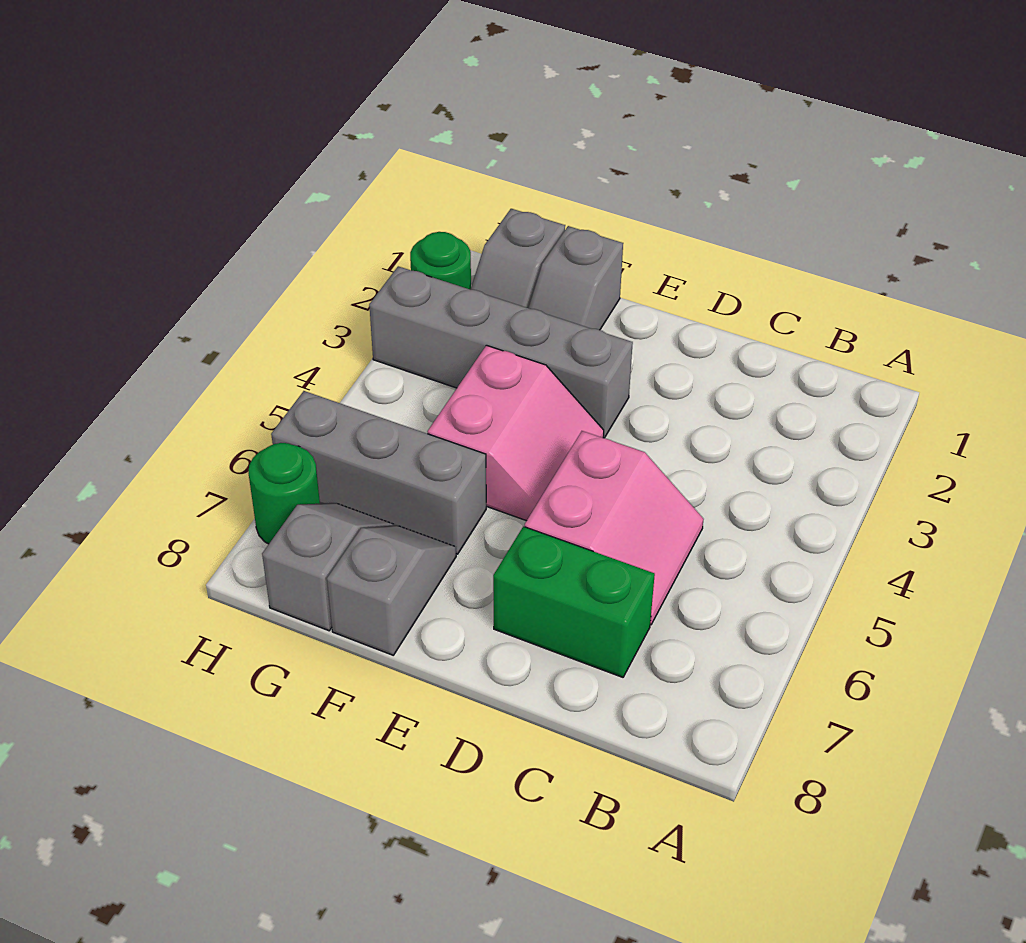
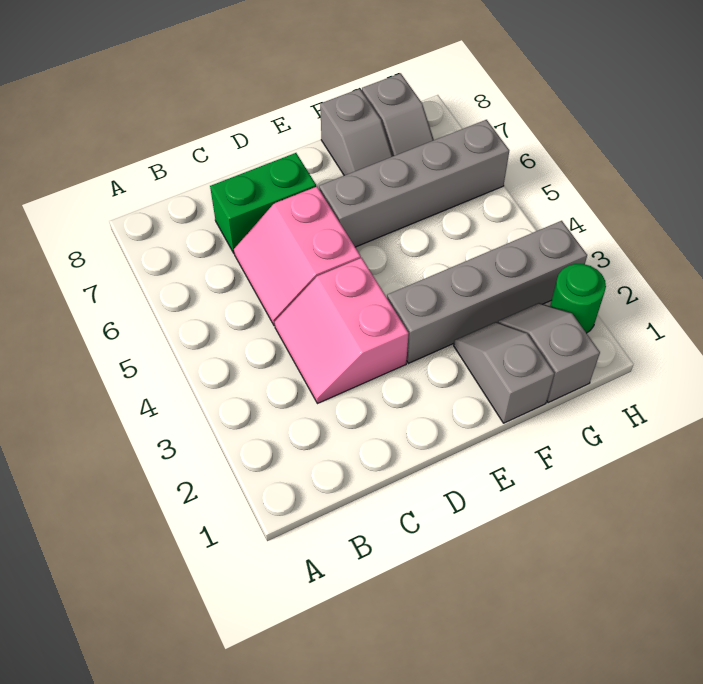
pink slope E4:F5 level 1 top F -> pink slope C3:D4 level 1 top D
grey brick F6:H6 level 1 -> grey brick E6:H6 level 1
green round brick H7 level 1 -> none

